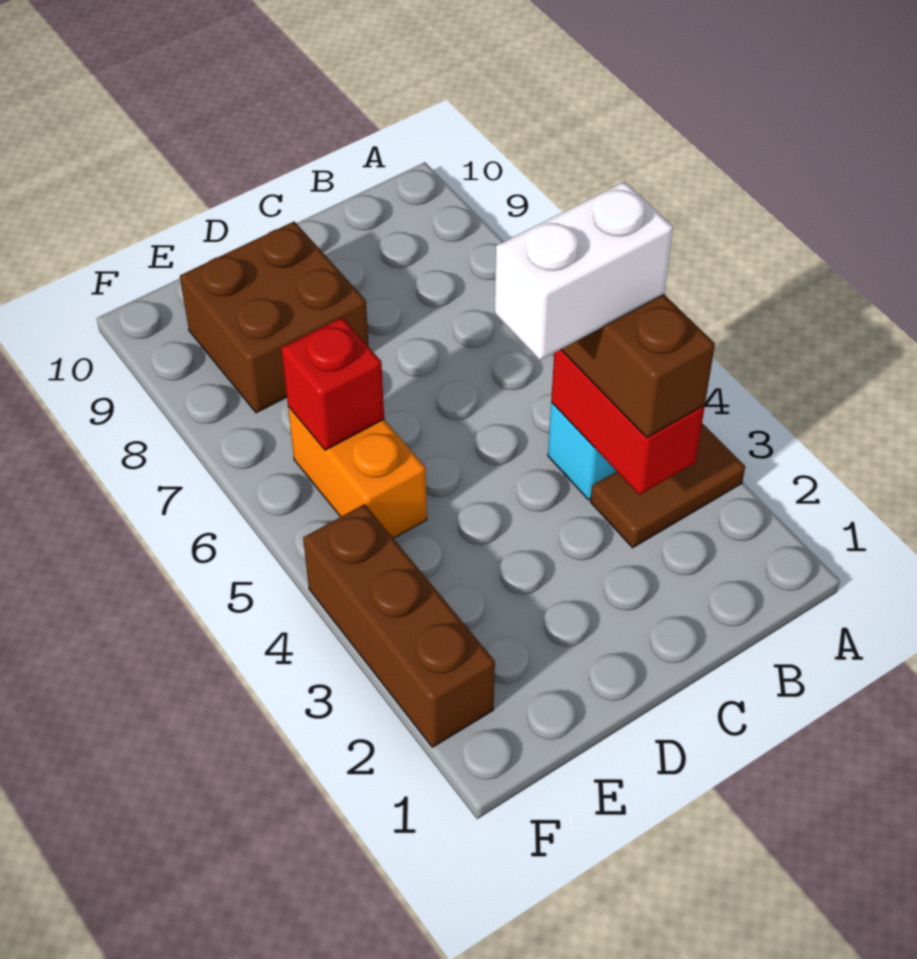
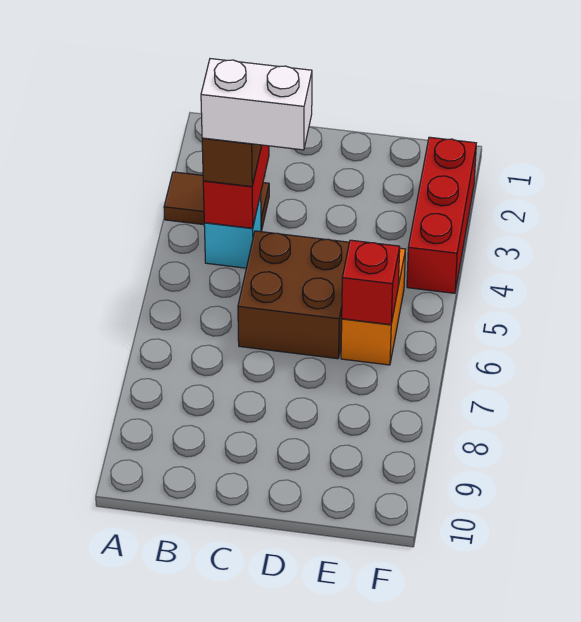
brown brick D8:E9 level 1 -> brown brick C5:D6 level 1
brown brick F2:F4 level 1 -> red brick F2:F4 level 1

